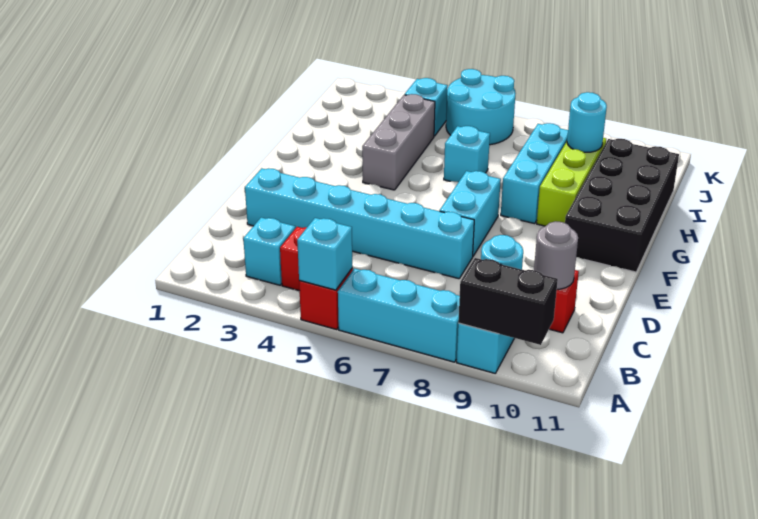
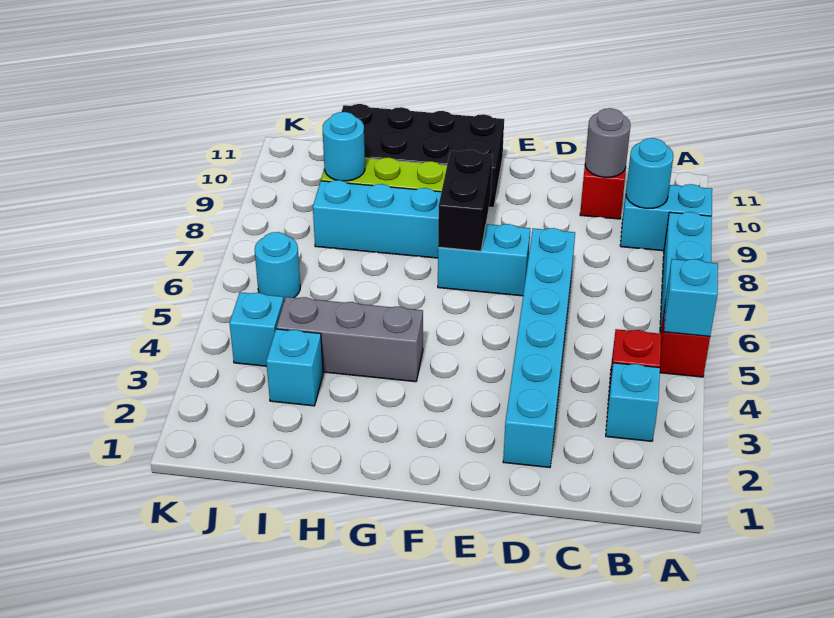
black brick A9:A10 level 2 -> black brick F7:F8 level 2
cyan brick H6 level 1 -> cyan brick I3 level 1
cyan round brick J5:K6 level 1 -> cyan round brick J6 level 1

